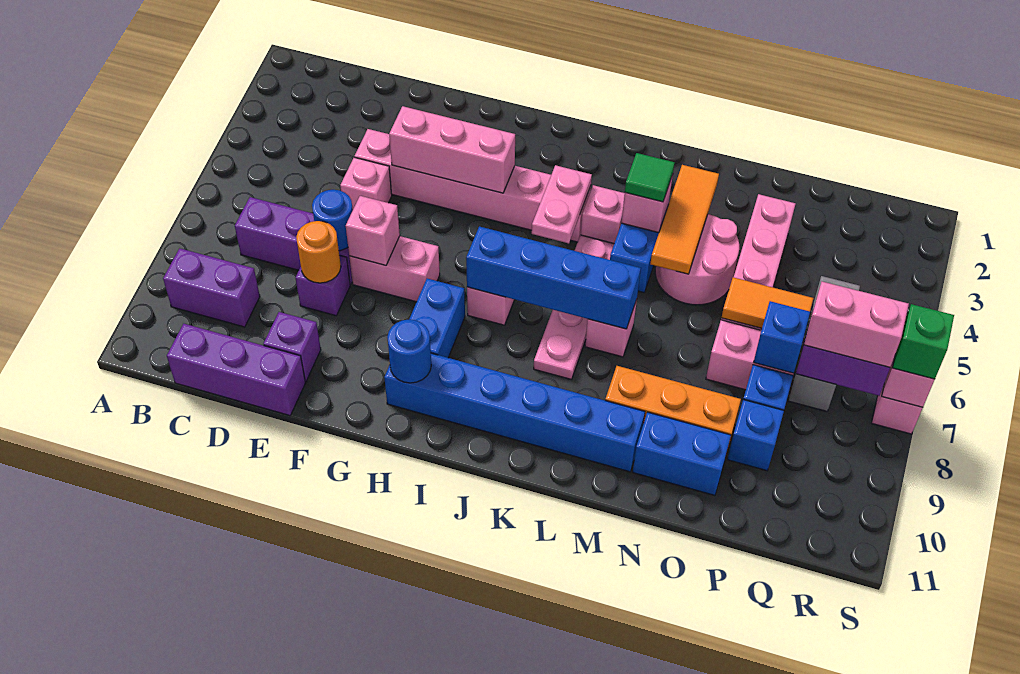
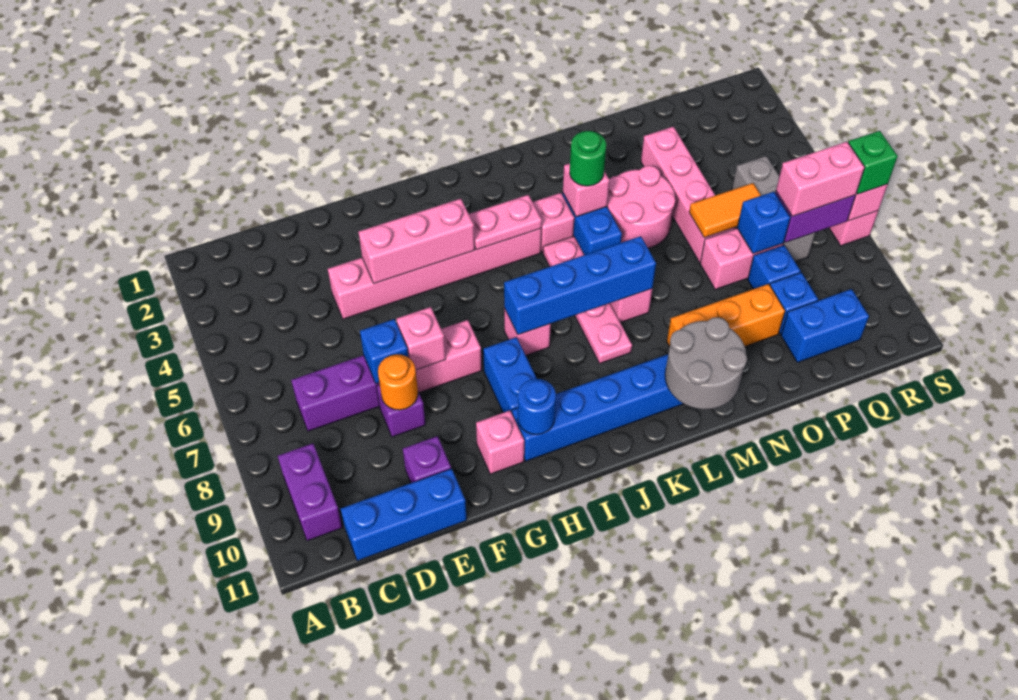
purple brick B9:C9 level 1 -> purple brick B9:B10 level 1
purple brick C11:E11 level 1 -> blue brick C11:E11 level 1
pink brick E5 level 1 -> pink brick G10 level 1
blue round brick E7 level 2 -> blue brick E7 level 2
pink plate J4:J5 level 2 -> pink plate I4:J4 level 2
green tile L4 level 3 -> green round brick L4 level 3
none -> grey round brick L10:M11 level 2
orange tile M3:M5 level 2 -> none
blue brick N10:O10 level 1 -> blue brick P10:Q10 level 1

